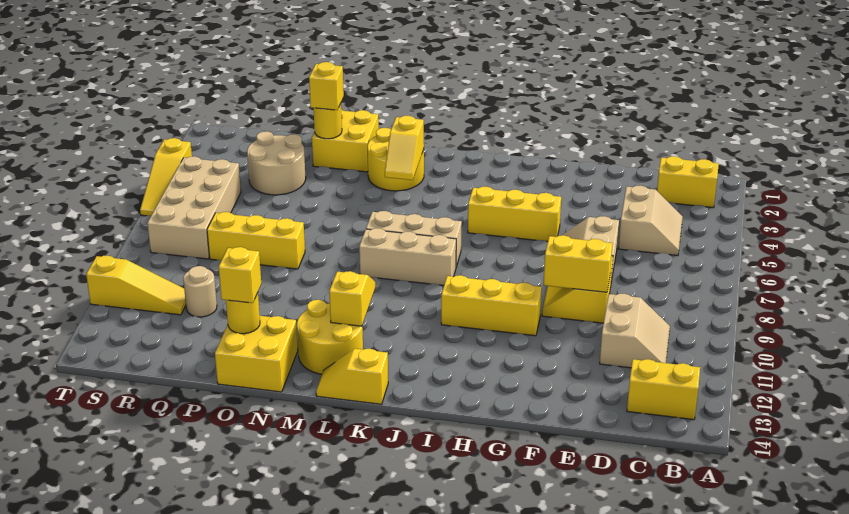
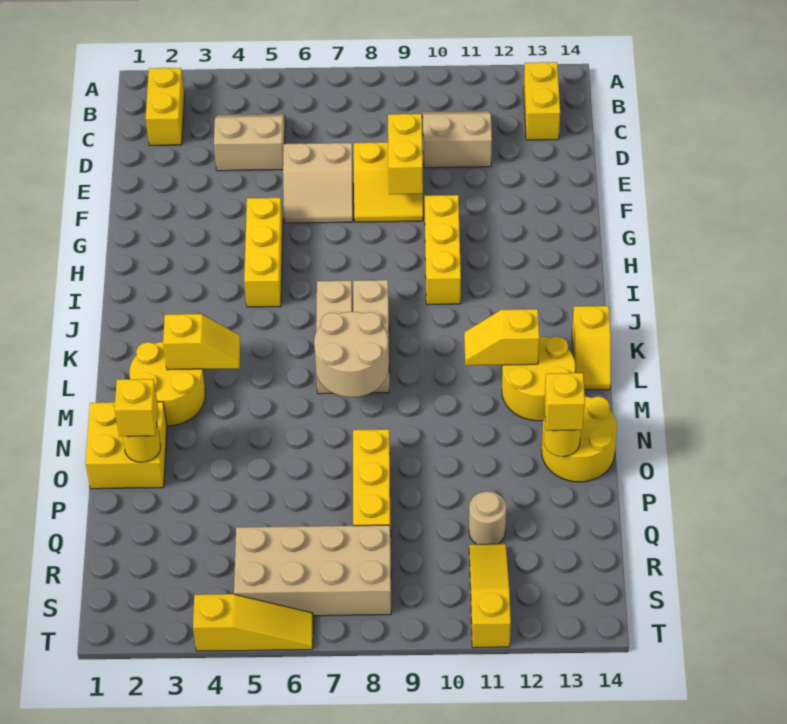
yellow brick N13:O14 level 1 -> yellow round brick N13:O14 level 1
tan round brick P3:Q4 level 1 -> tan round brick L7:M8 level 2

